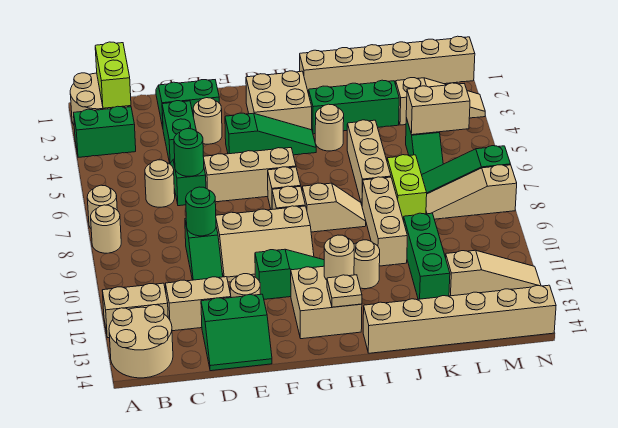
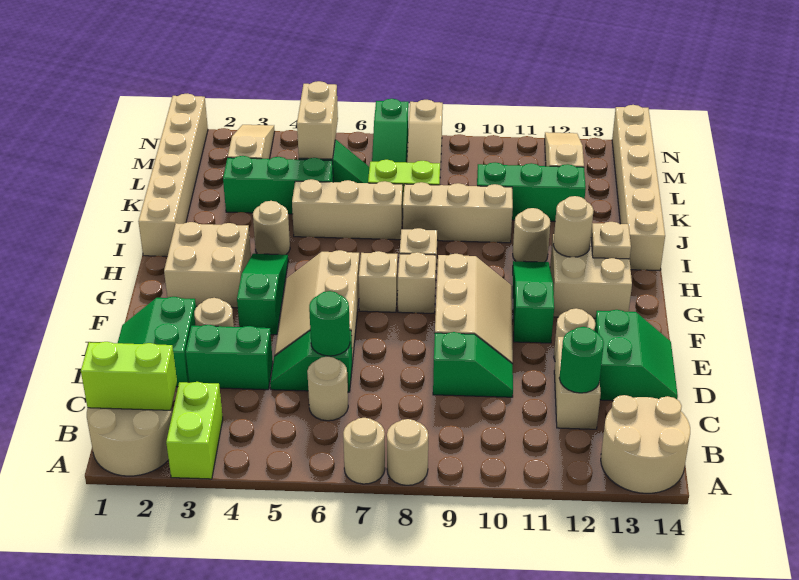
green brick A3:B3 level 1 -> lime brick A3:B3 level 1
tan brick A12:B12 level 1 -> none
green round brick D9 level 2 -> green round brick C12 level 2
green brick I3:K3 level 1 -> green brick K3:K5 level 1

